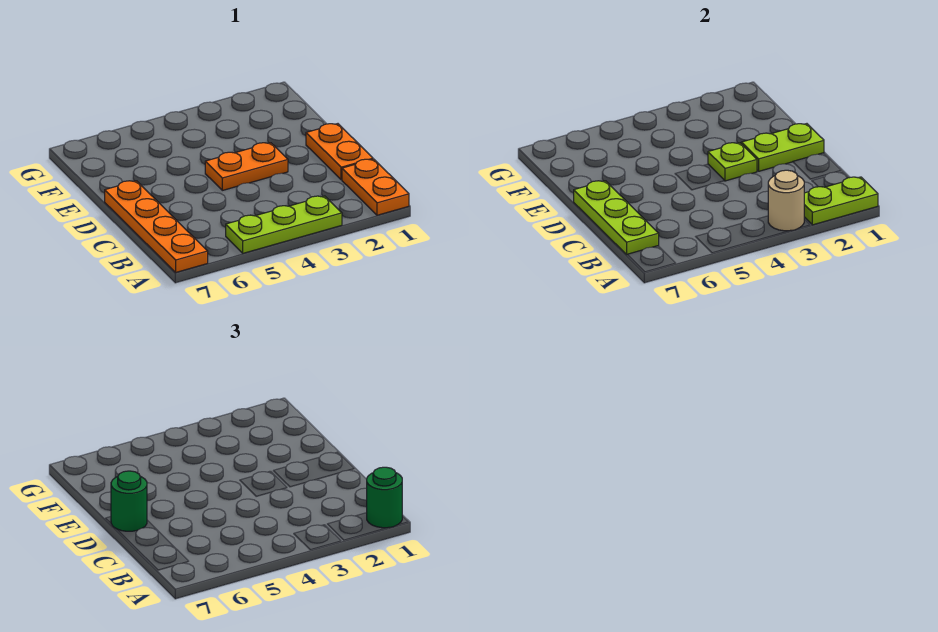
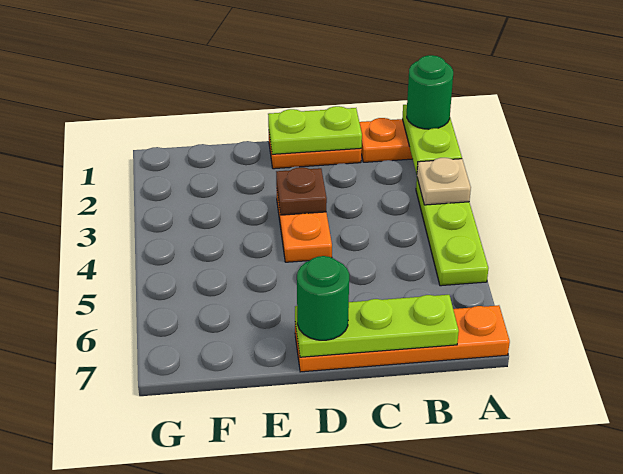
tan round brick A3 level 2 -> tan plate A3 level 2
lime plate D1:D2 level 2 -> lime plate C1:D1 level 2
lime plate D3 level 2 -> brown plate D3 level 2

